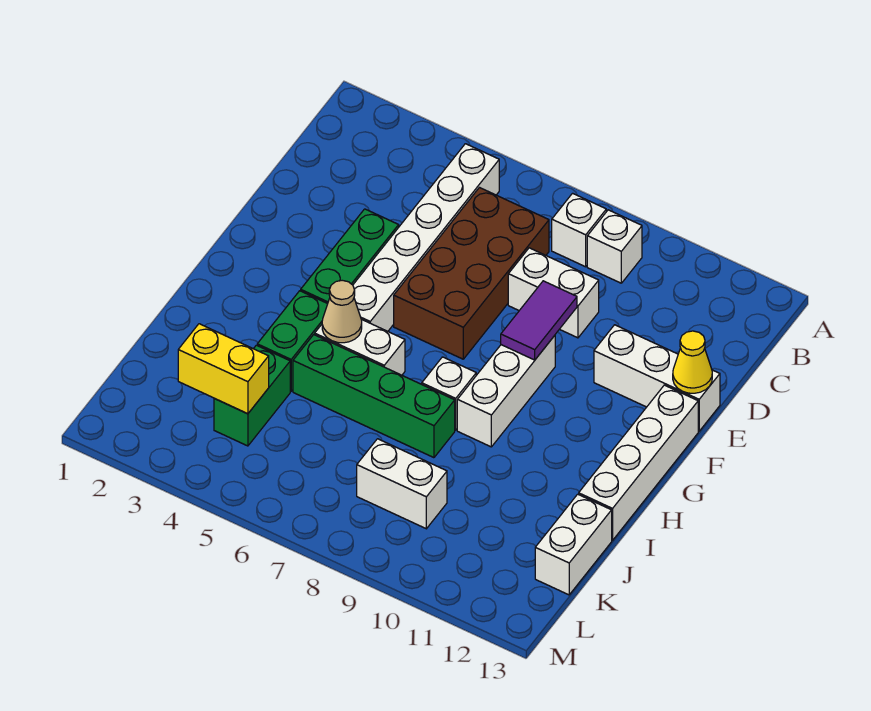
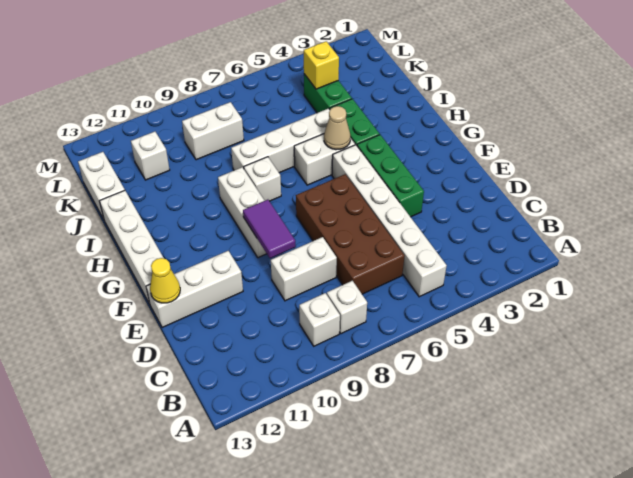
green brick I5:I8 level 1 -> white brick I5:I8 level 1
yellow brick K3:K4 level 2 -> yellow brick K4 level 2
none -> white brick K11 level 1

